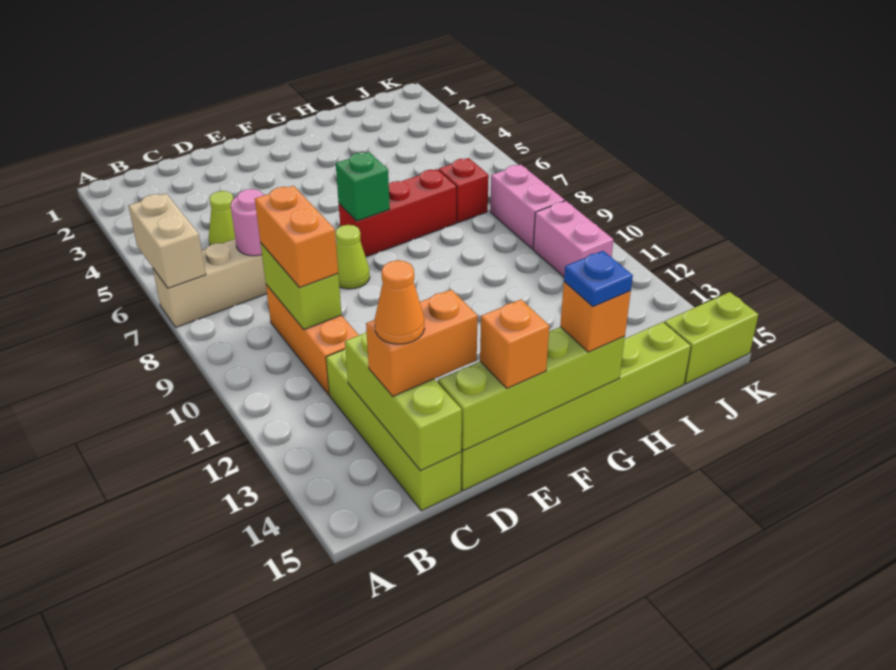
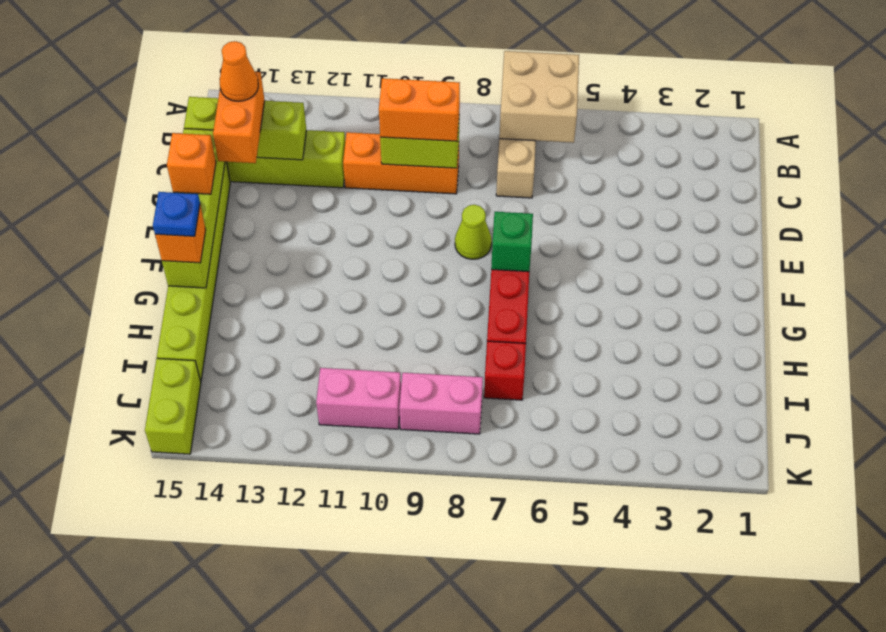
tan brick A6:A7 level 2 -> tan brick A6:B7 level 2
lime cone C5 level 1 -> none
pink round brick C7 level 2 -> none

